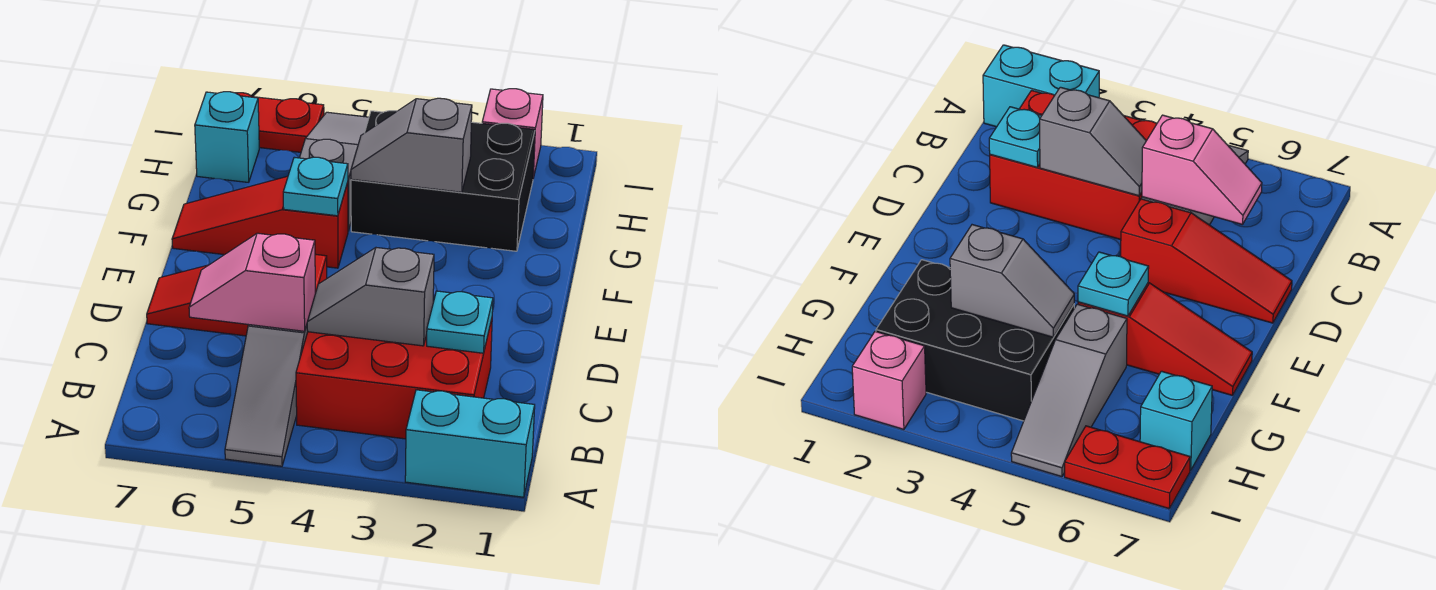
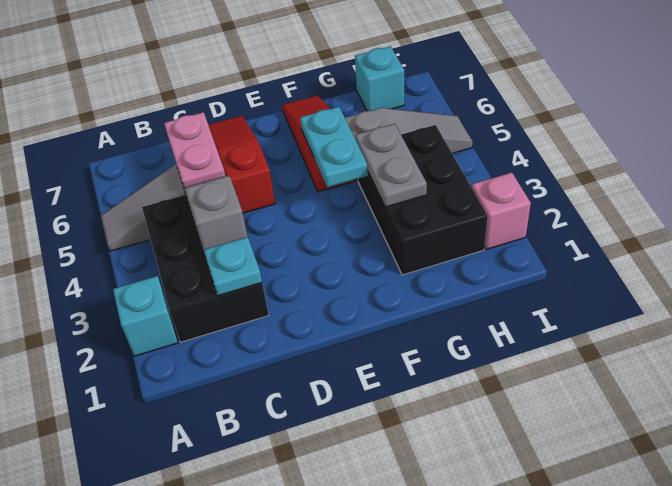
cyan brick A1:A2 level 1 -> cyan brick A2 level 1
red brick B2:C4 level 1 -> black brick B2:C4 level 1
pink slope C5:C6 level 2 top 5 -> pink plate C5:C6 level 2
cyan plate F5 level 2 -> cyan plate F4:F5 level 2
grey slope G3:G4 level 2 top 3 -> grey plate G3:G4 level 2
red plate I6:I7 level 1 -> none

